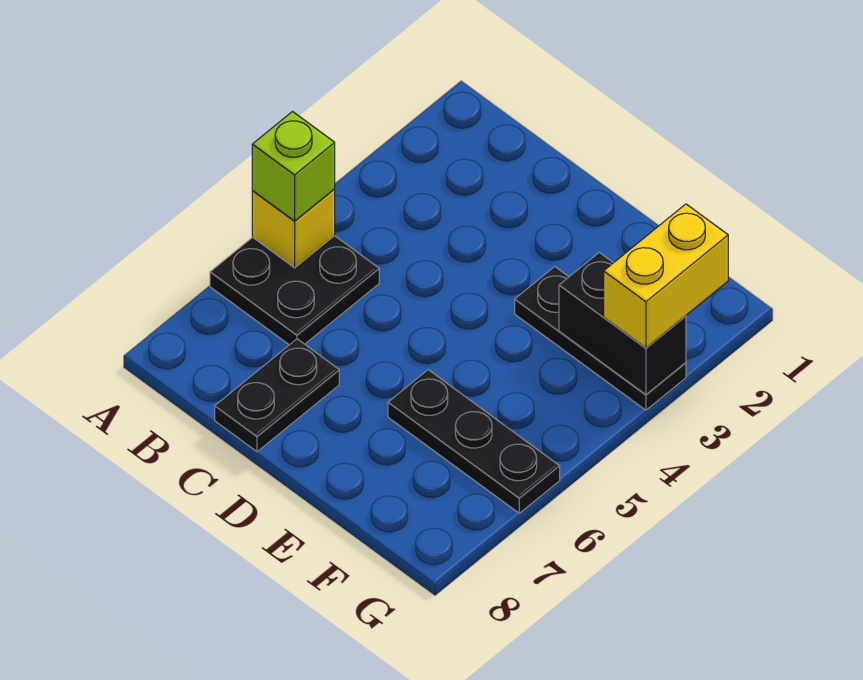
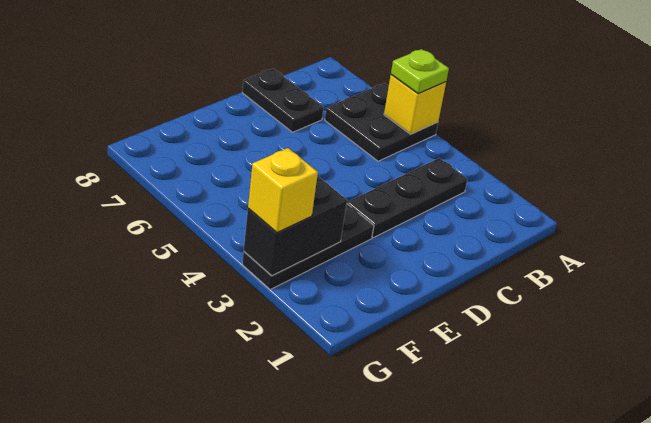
lime brick A5 level 3 -> lime plate A5 level 3
black plate E6:G6 level 1 -> black plate B3:D3 level 1
yellow brick G2:G3 level 3 -> yellow brick G3 level 3

